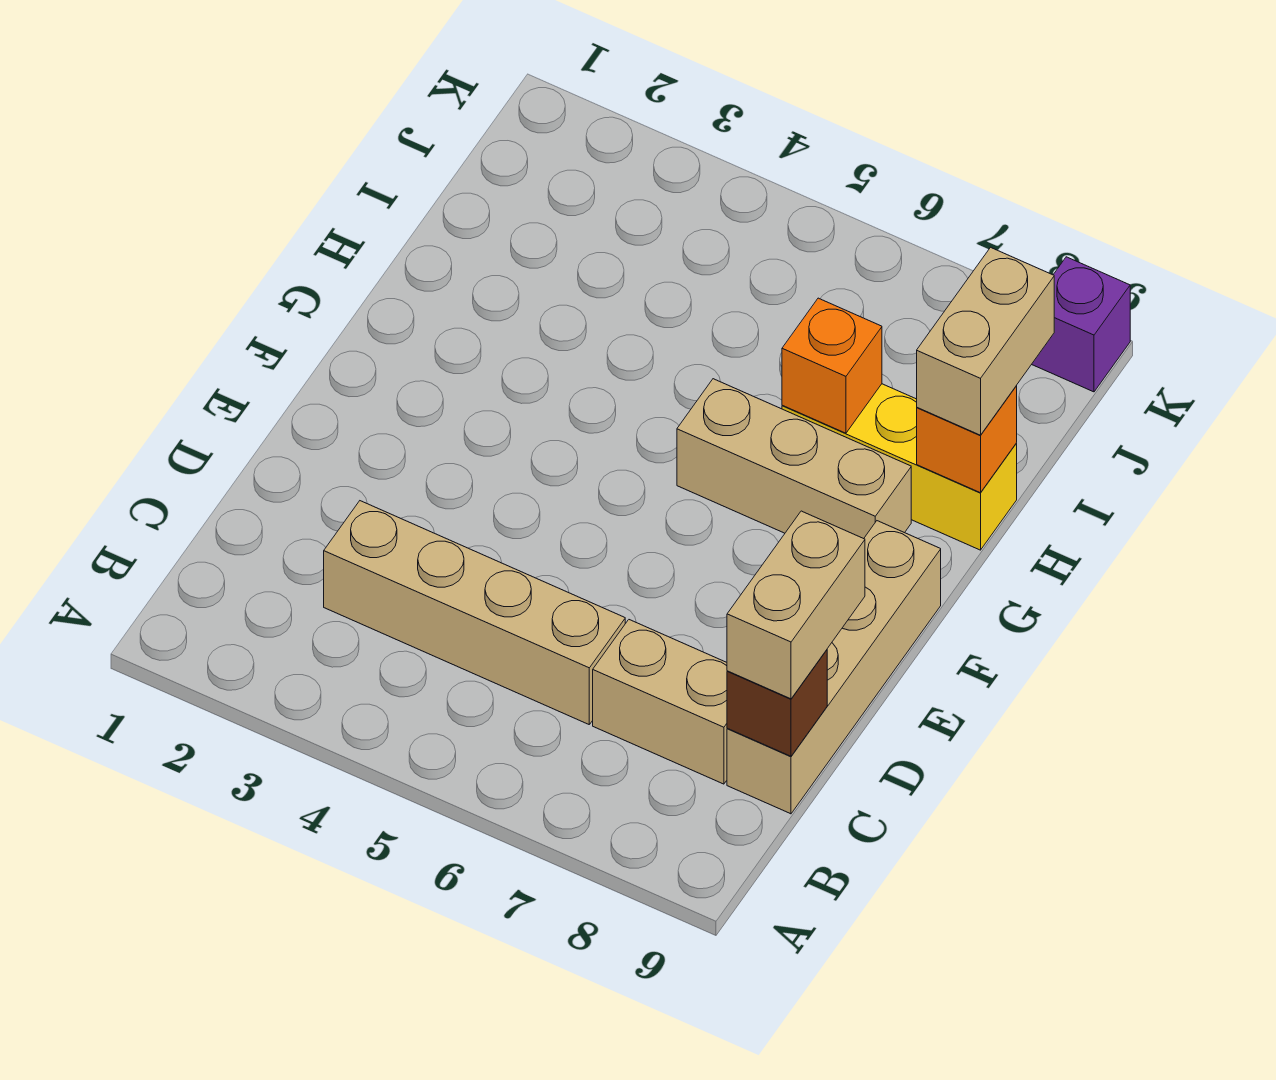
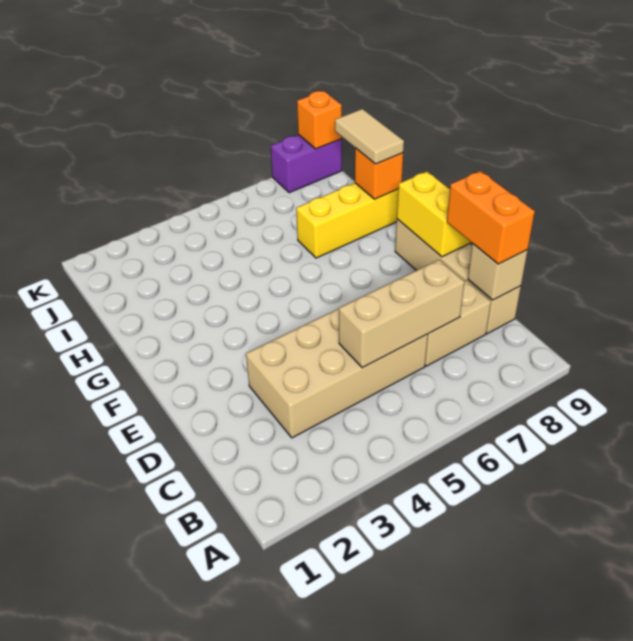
tan brick C3:C6 level 1 -> tan brick C3:D6 level 1
brown brick C9 level 2 -> tan brick C9 level 2
tan brick C9:D9 level 3 -> orange brick C9:D9 level 3
none -> yellow brick E9:F9 level 2
tan brick G6:G8 level 1 -> tan brick C5:C7 level 2
orange brick H7 level 2 -> orange brick K9 level 2
tan brick H9:I9 level 3 -> tan tile H9:I9 level 3
purple brick K9 level 1 -> purple brick K8:K9 level 1

